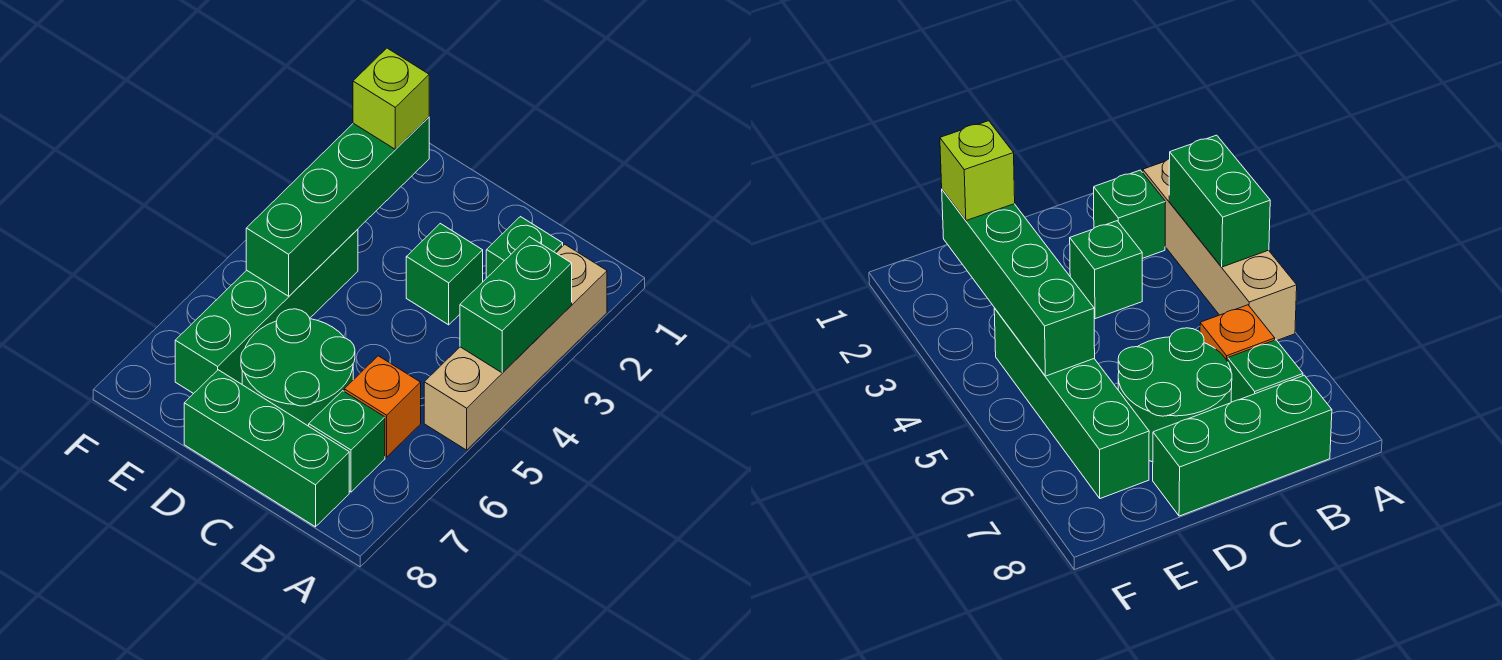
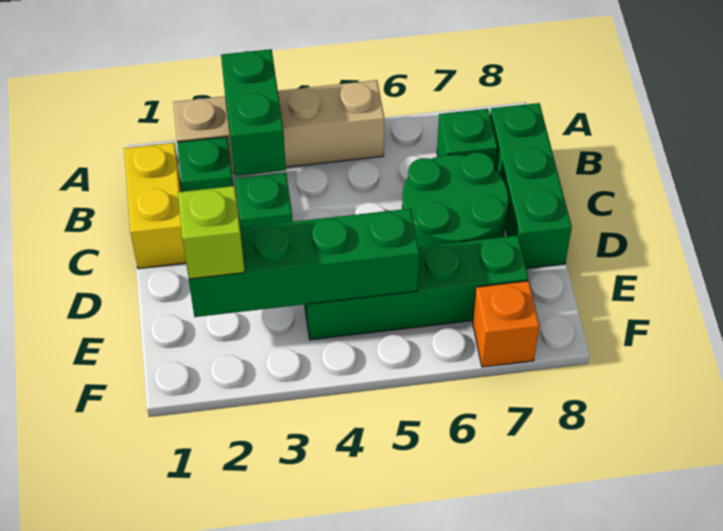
green brick A3:A4 level 2 -> green brick A3:B3 level 2
none -> yellow brick B1:C1 level 1
orange brick B6 level 1 -> orange brick F7 level 1

